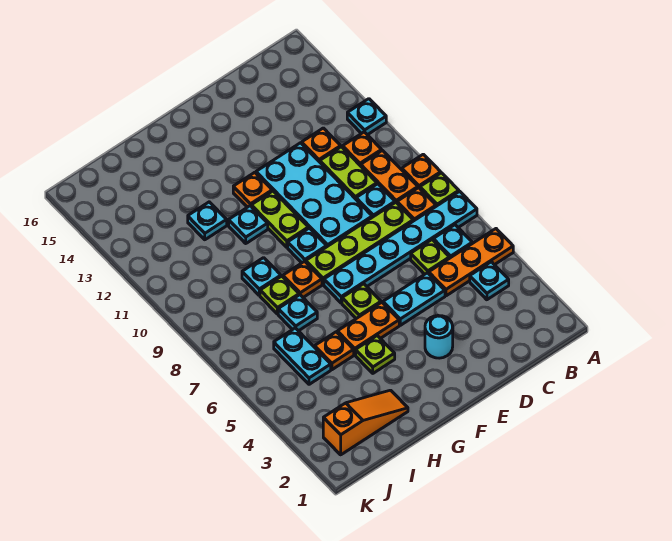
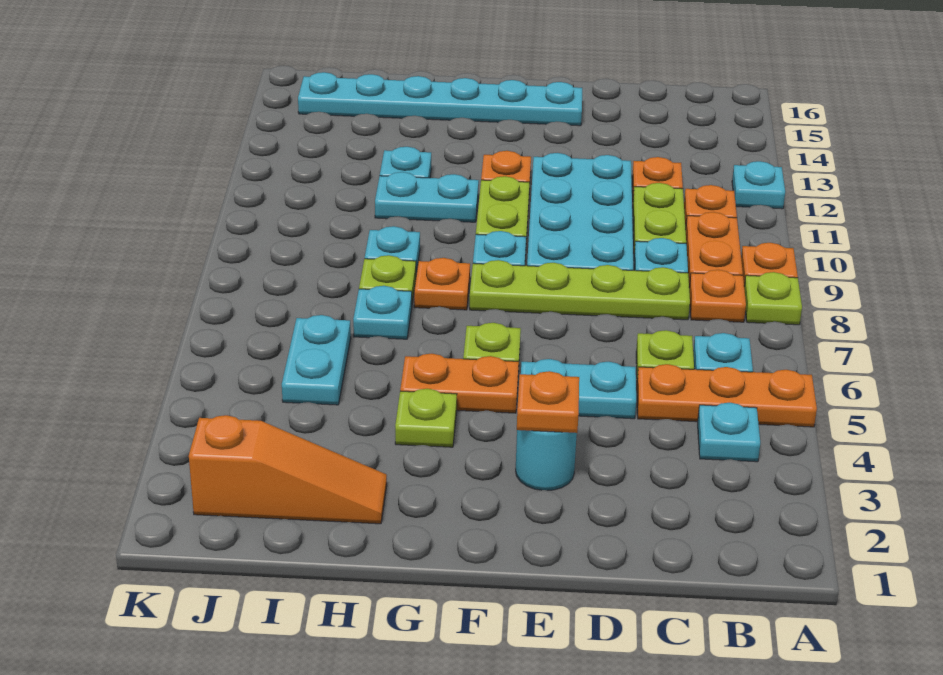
cyan plate A7:F7 level 1 -> cyan plate E15:J15 level 1
cyan plate G11 level 1 -> cyan plate G11:H11 level 1
orange plate H5 level 1 -> orange plate E3 level 2

